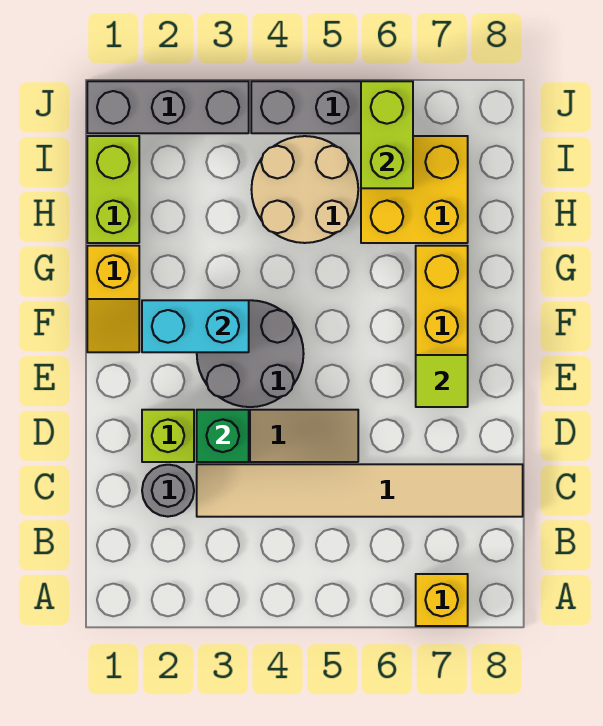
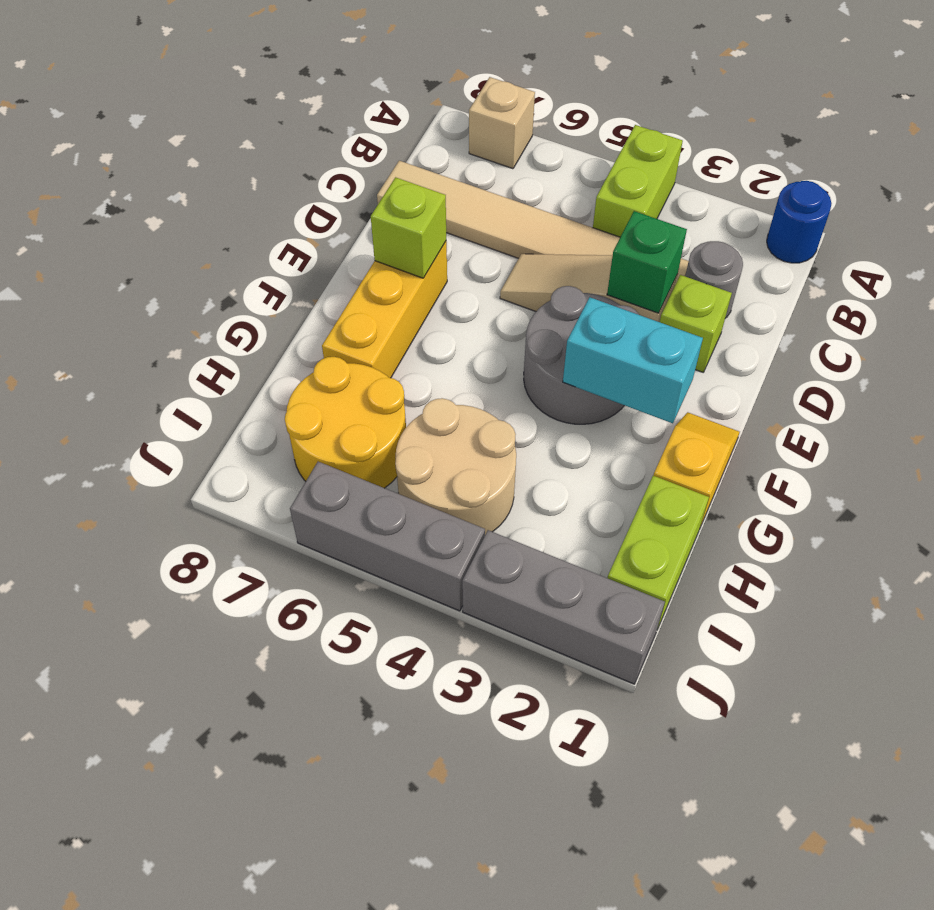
none -> blue round brick A1 level 1
yellow brick A7 level 1 -> tan brick A7 level 1
lime tile E7 level 2 -> lime brick E7 level 2
yellow brick H6:I7 level 1 -> yellow round brick H6:I7 level 1
lime brick I6:J6 level 2 -> lime brick A4:B4 level 1

